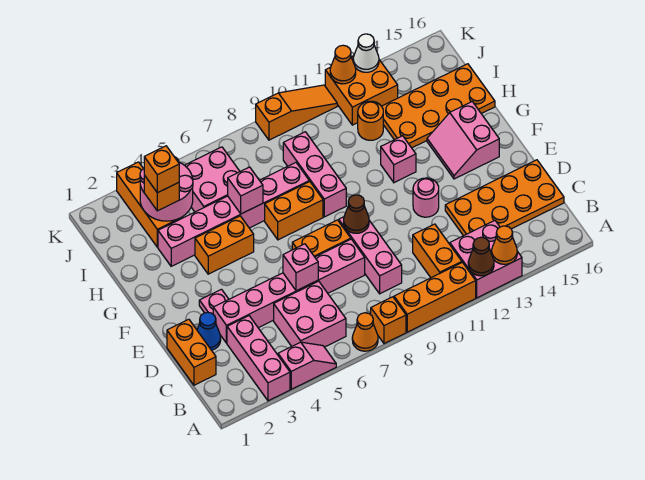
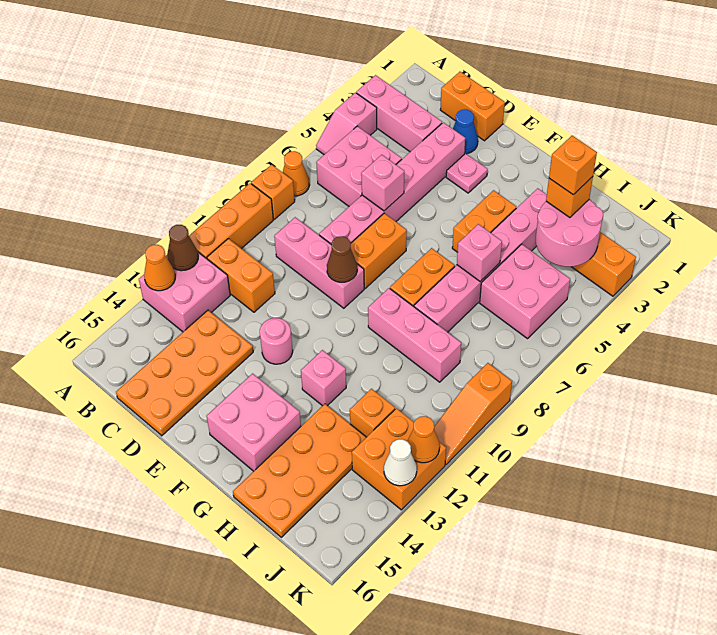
pink slope F14:G15 level 1 top 15 -> pink brick F14:G15 level 1
orange round brick I12 level 1 -> orange brick I12 level 1

